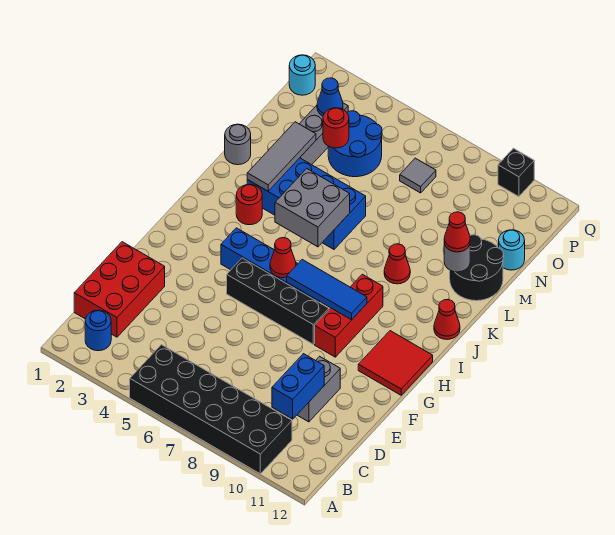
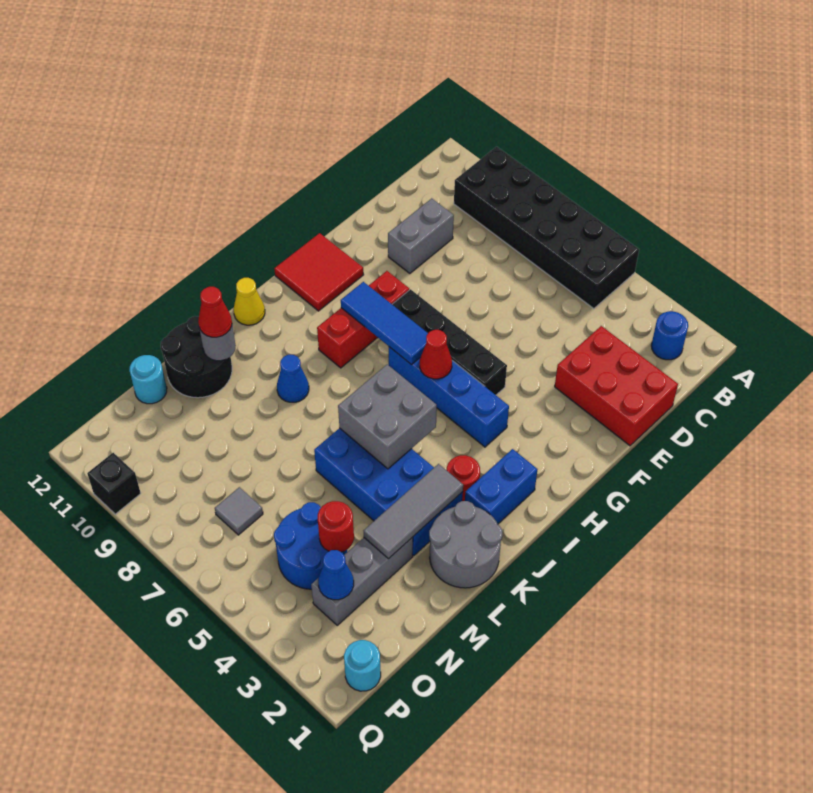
red brick C1:E2 level 1 -> red brick D1:E3 level 1
blue brick C10:D10 level 2 -> blue brick I2:J2 level 1
red cone J12 level 1 -> yellow cone J12 level 1
red cone K9 level 1 -> blue cone K9 level 1
grey round brick L1 level 1 -> grey round brick K1:L2 level 1

